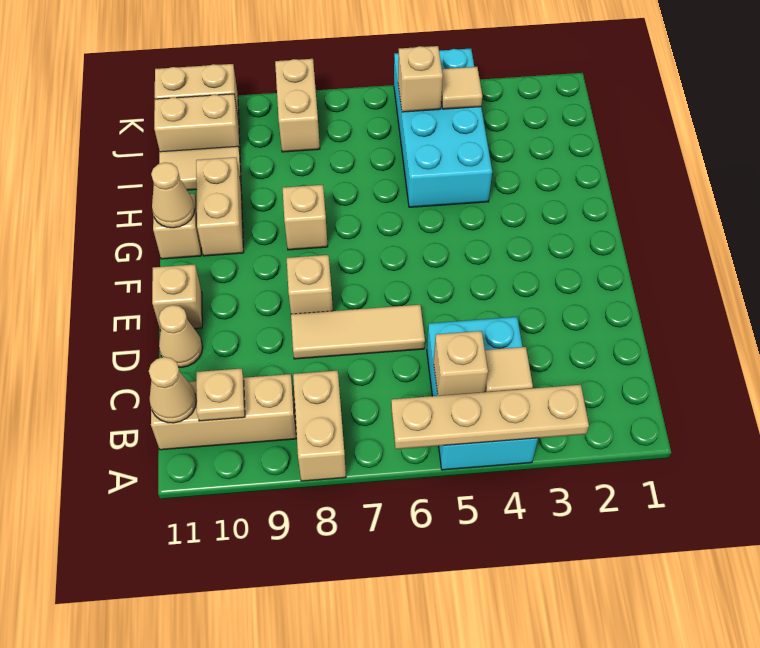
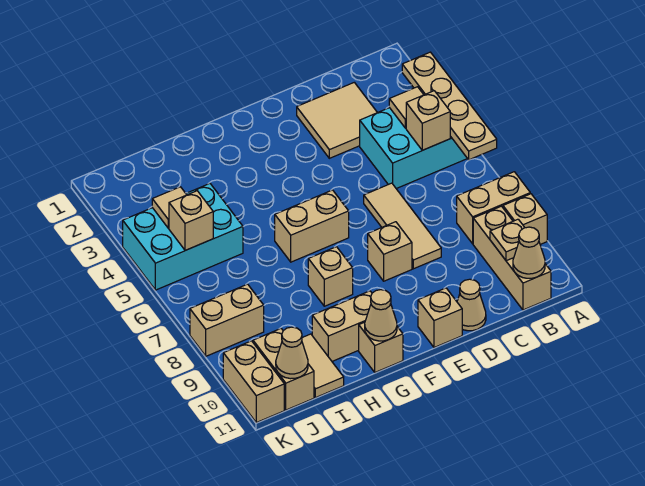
none -> tan brick A9 level 1
none -> tan tile C2:D3 level 1
none -> tan brick F6:G6 level 1
cyan brick H4:K5 level 1 -> cyan brick I4:K5 level 1
none -> tan cone J11 level 2

